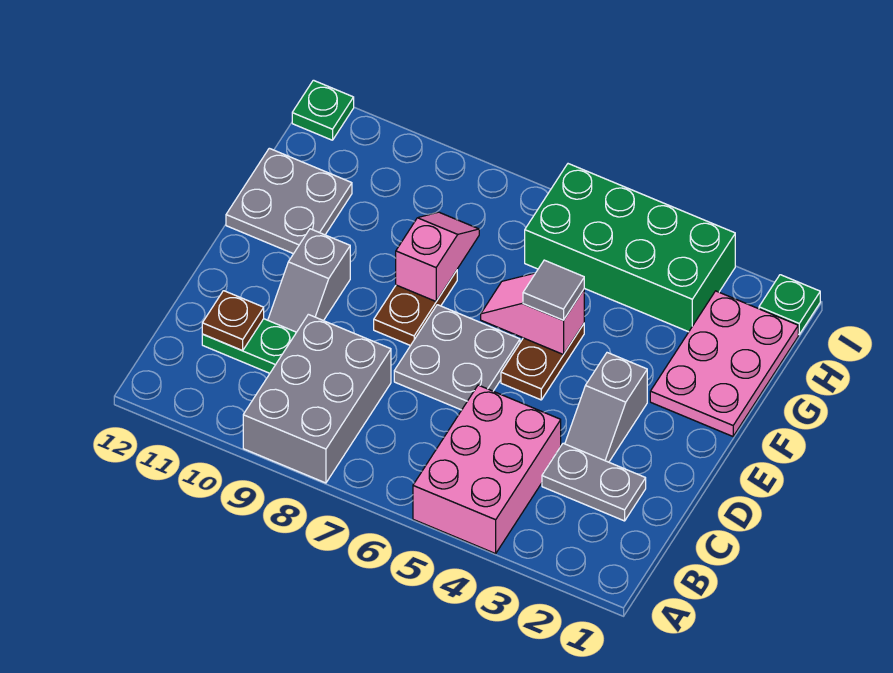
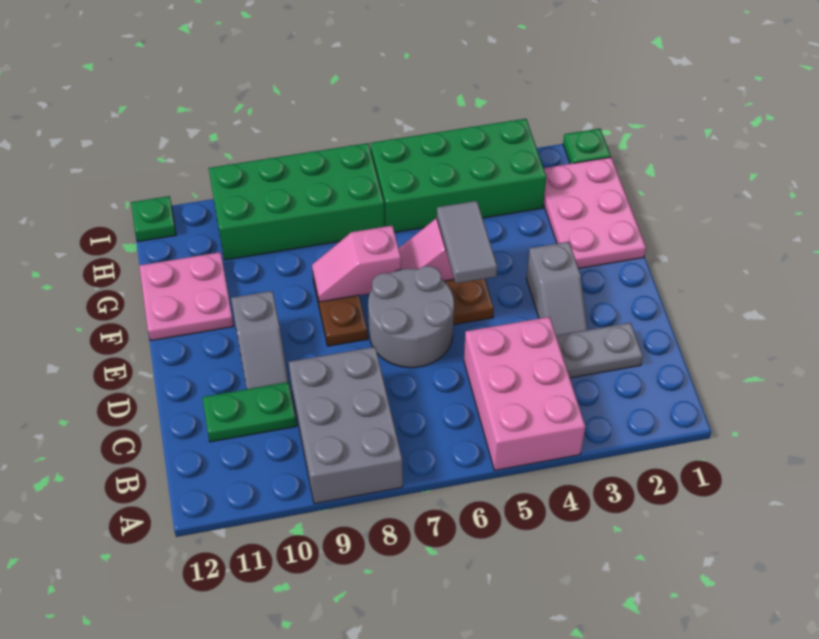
brown plate C11 level 2 -> none
grey plate D6:E7 level 1 -> grey round brick D6:E7 level 1
grey tile F5 level 3 -> grey tile E5:F5 level 3
pink slope F8:G8 level 2 top F -> pink slope F7:F8 level 2 top 7
grey plate F11:G12 level 1 -> pink plate F11:G12 level 1
none -> green brick H7:I10 level 1

